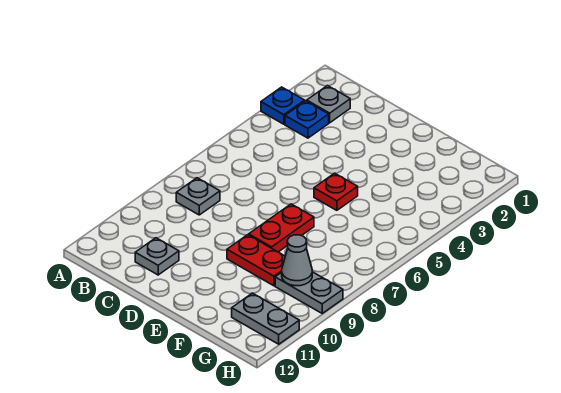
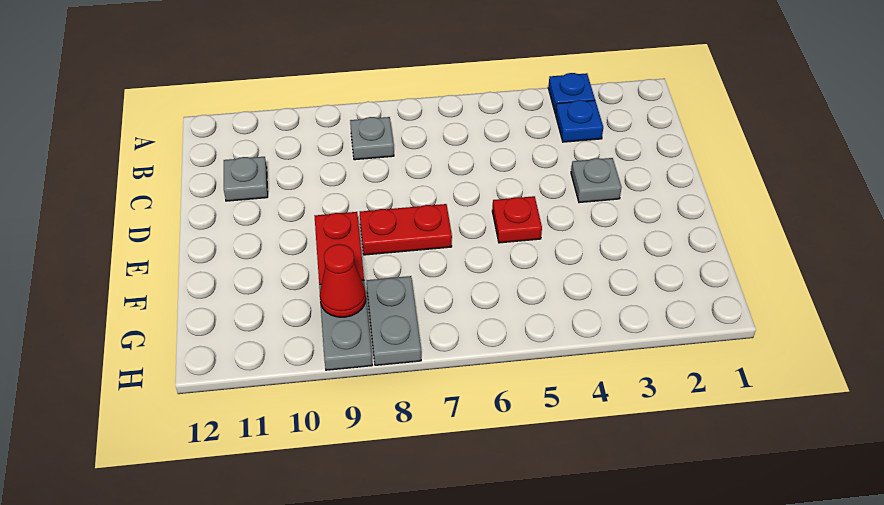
grey plate B2 level 1 -> grey plate D3 level 1
grey cone G9 level 2 -> red cone G9 level 2
grey plate G11:H11 level 1 -> grey plate G8:H8 level 1

